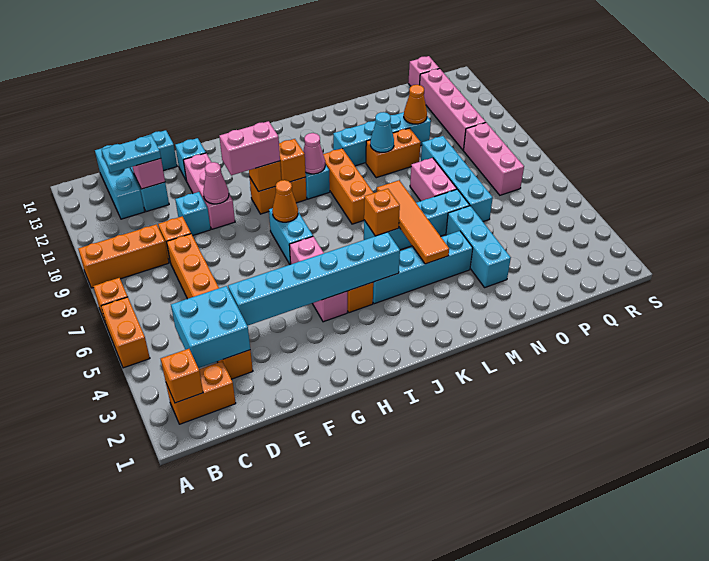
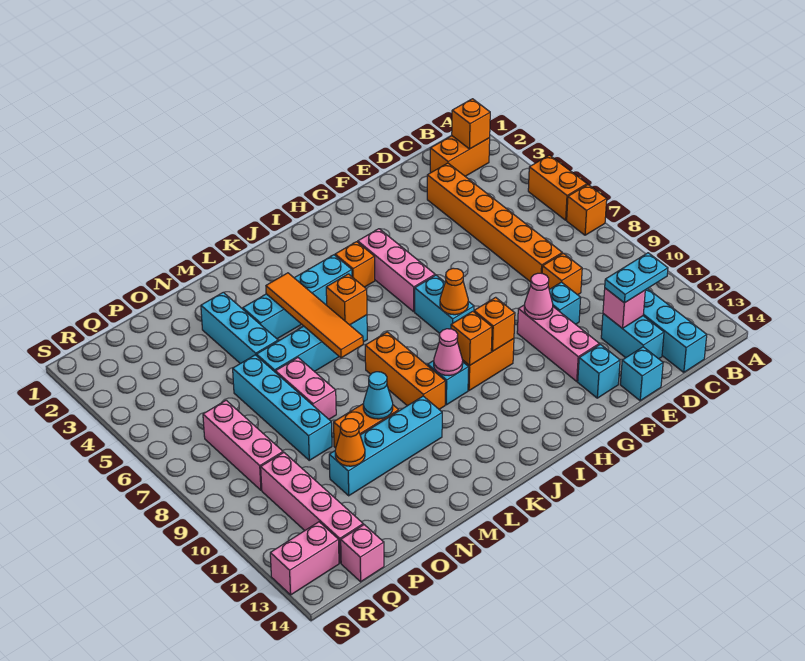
orange brick A9:C9 level 1 -> none
cyan brick C3:D4 level 2 -> none
cyan brick E4:J4 level 2 -> none
pink brick G10:H10 level 3 -> pink brick R13:S13 level 1

